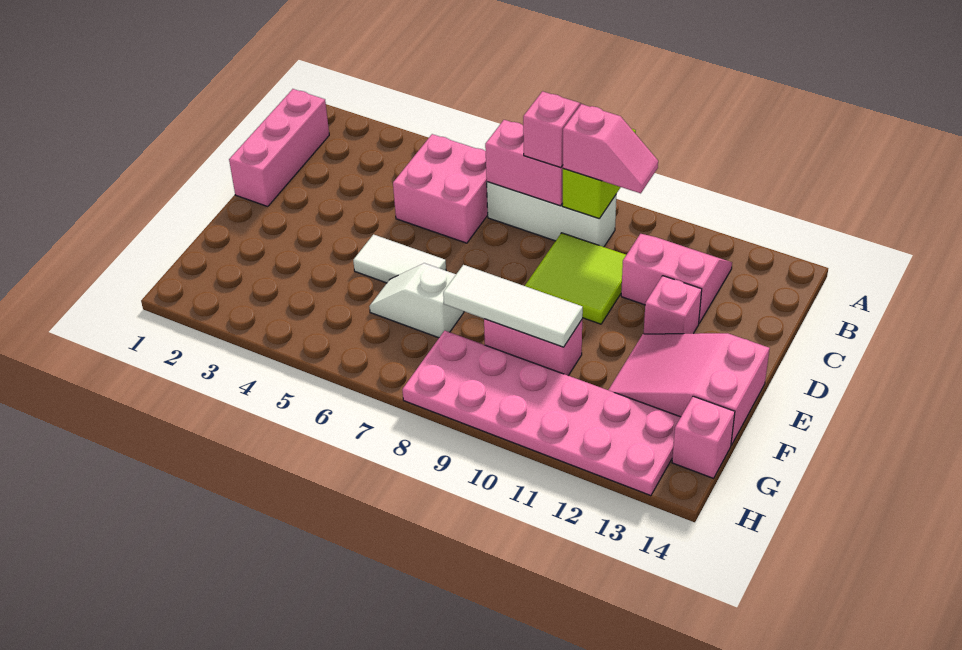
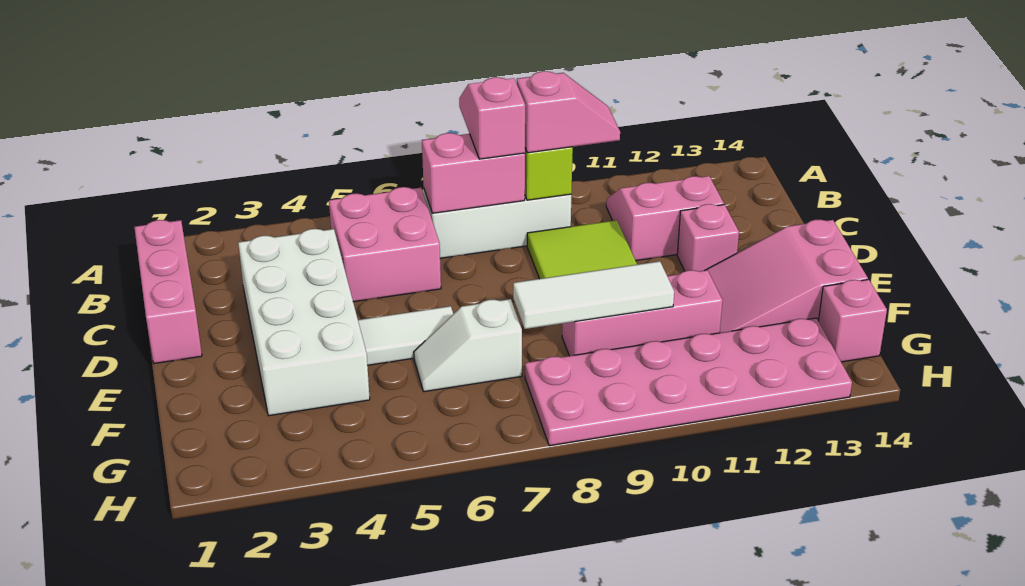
none -> white brick C3:F4 level 1
pink brick F9:F10 level 1 -> pink brick F9:F11 level 1

